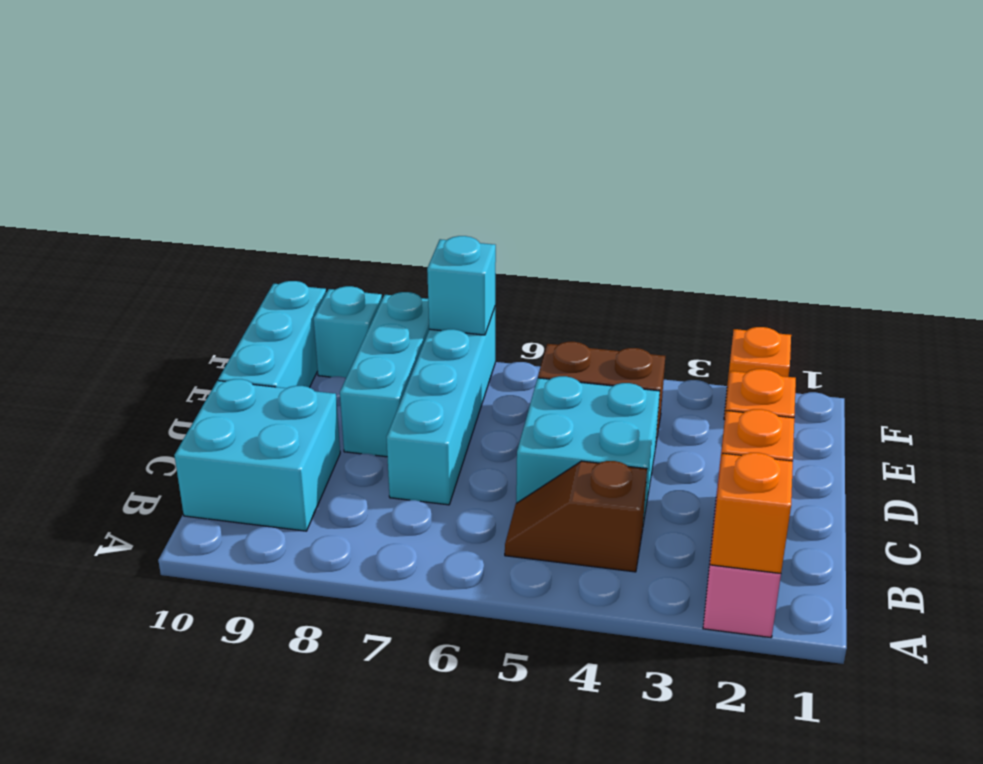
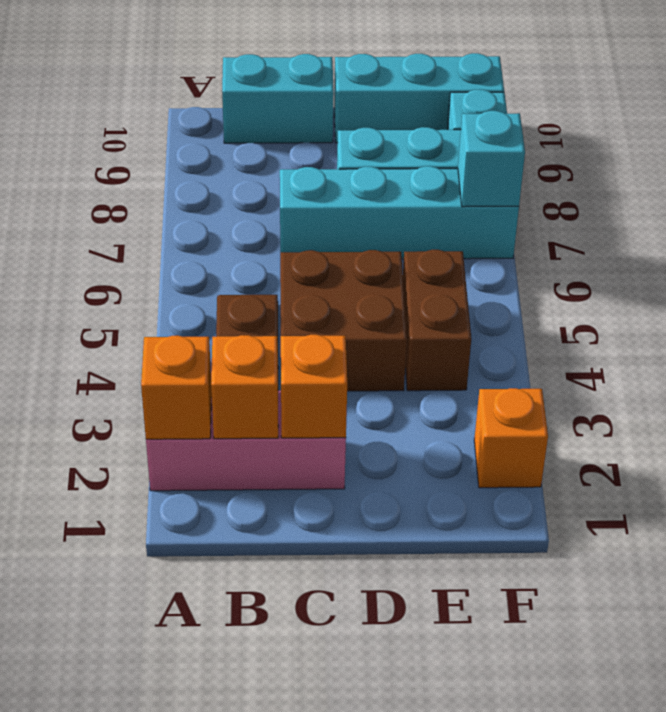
cyan brick B9:C10 level 1 -> cyan brick B10:C10 level 1
cyan brick C4:D5 level 1 -> brown brick C4:D5 level 1

